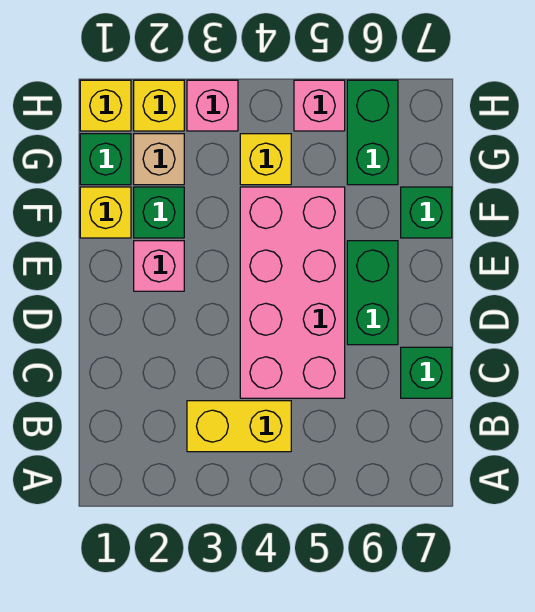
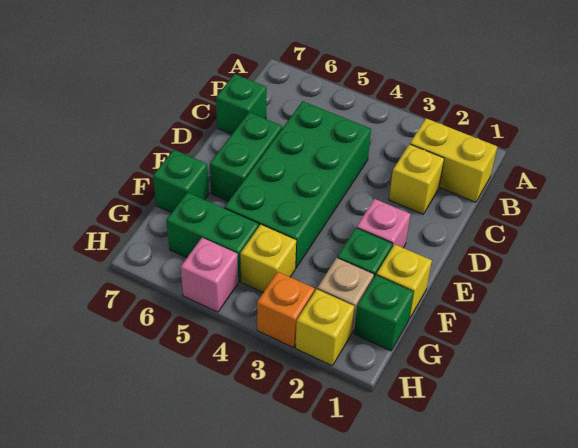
yellow brick B3:B4 level 1 -> yellow brick B1:B2 level 1
pink brick C4:F5 level 1 -> green brick C4:F5 level 1
green brick G6:H6 level 1 -> green brick G5:G6 level 1
yellow brick H1 level 1 -> yellow brick C2 level 1
pink brick H3 level 1 -> orange brick H3 level 1

